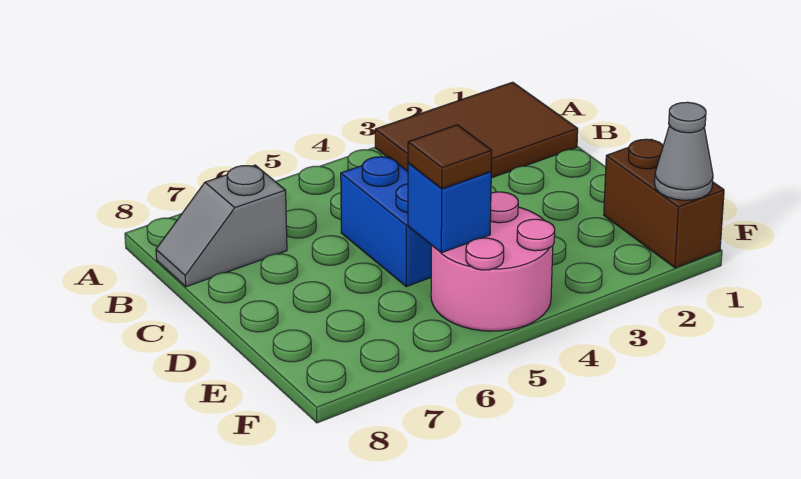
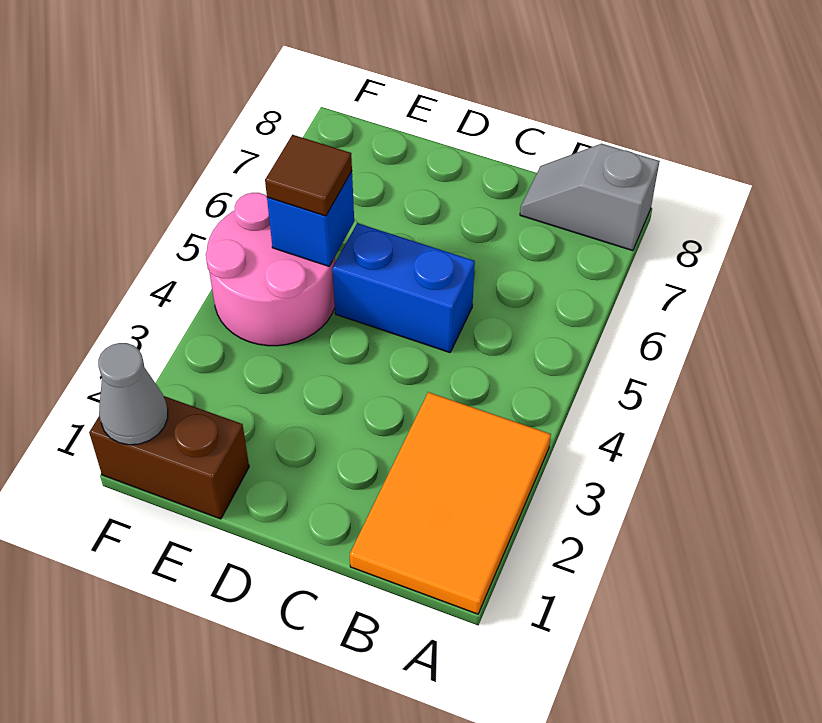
brown tile A1:B3 level 1 -> orange tile A1:B3 level 1
grey slope B7:B8 level 1 top 7 -> grey slope A8:B8 level 1 top A

